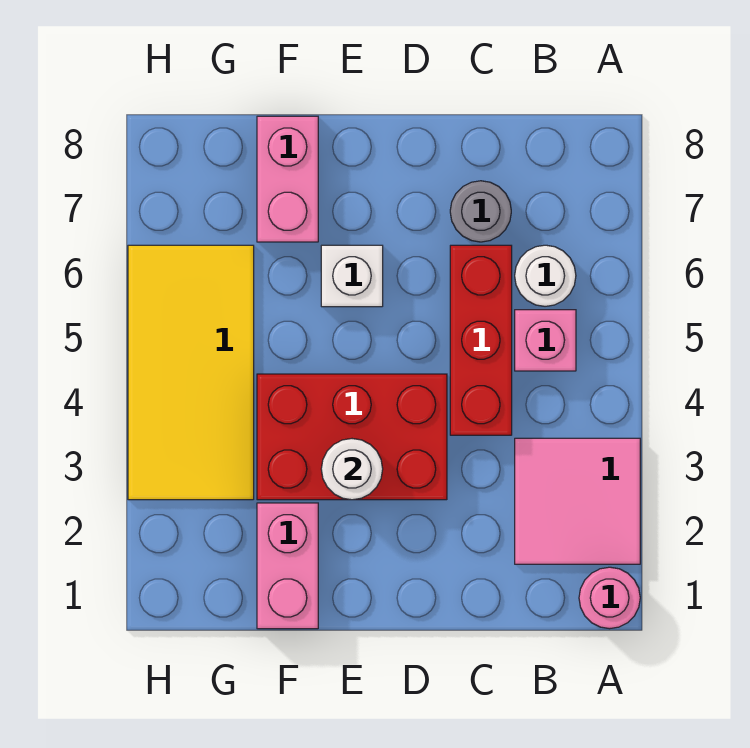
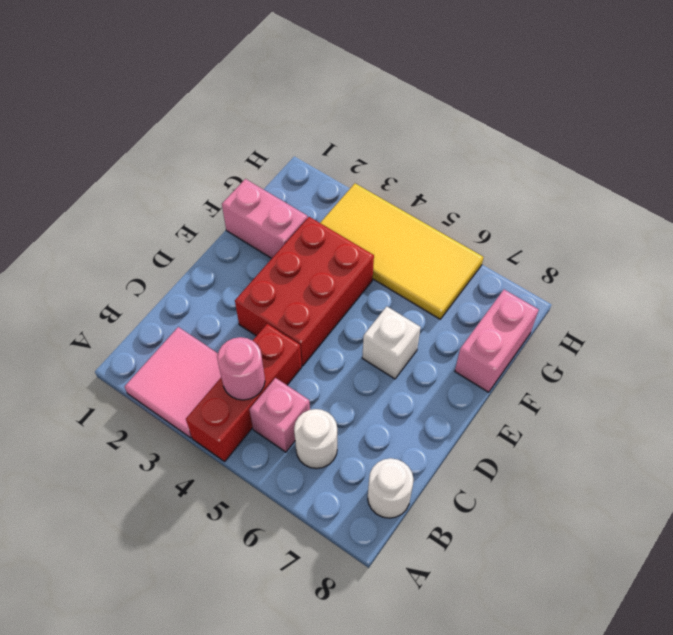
pink round brick A1 level 1 -> pink round brick B4 level 2
red brick C4:C6 level 1 -> red brick A4:C4 level 1
grey round brick C7 level 1 -> none
white round brick E3 level 2 -> white round brick B8 level 1
pink brick F7:F8 level 1 -> pink brick F8:G8 level 1

